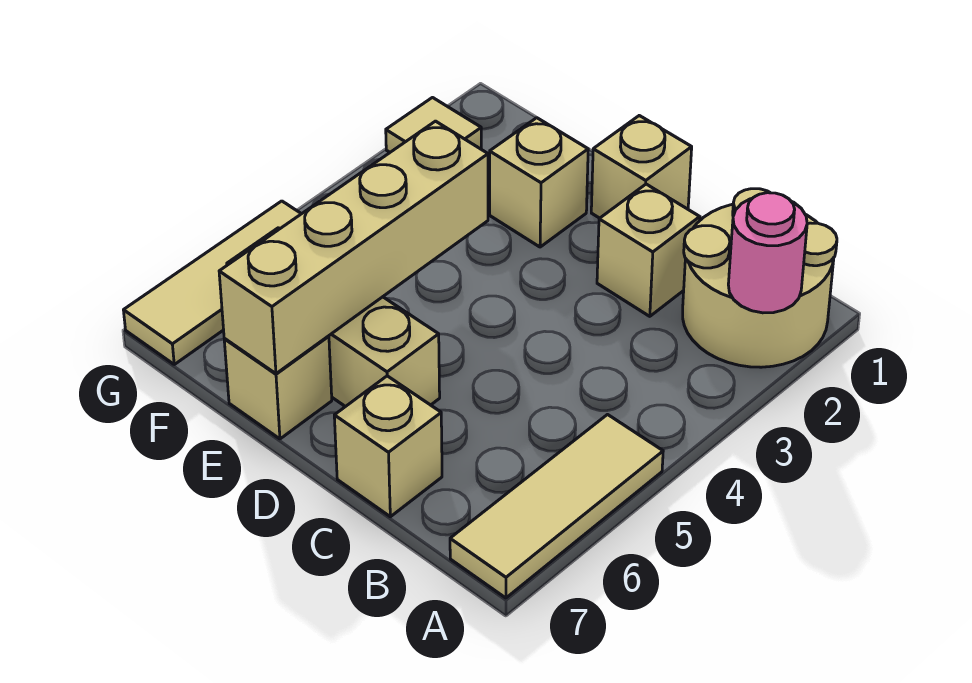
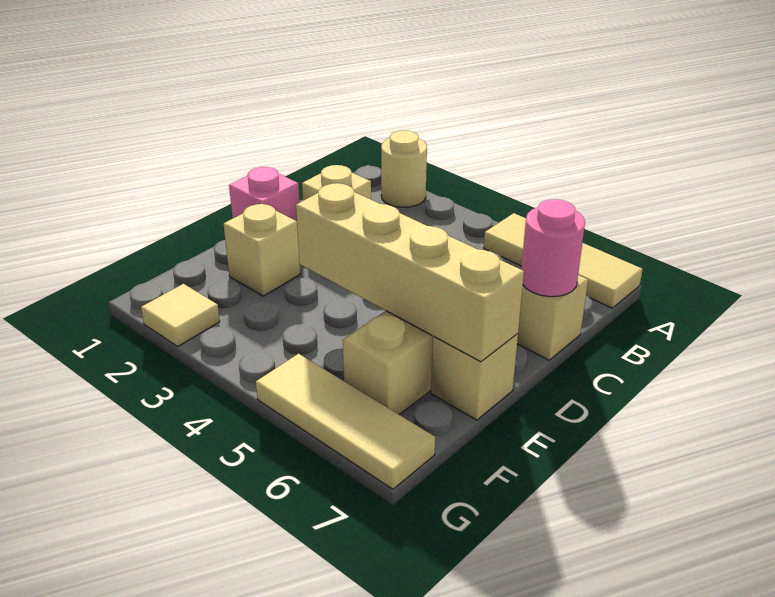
tan round brick A1:B2 level 1 -> tan round brick A2 level 1
pink round brick A2 level 2 -> pink round brick C7 level 2
tan brick D1 level 1 -> pink brick D1 level 1

